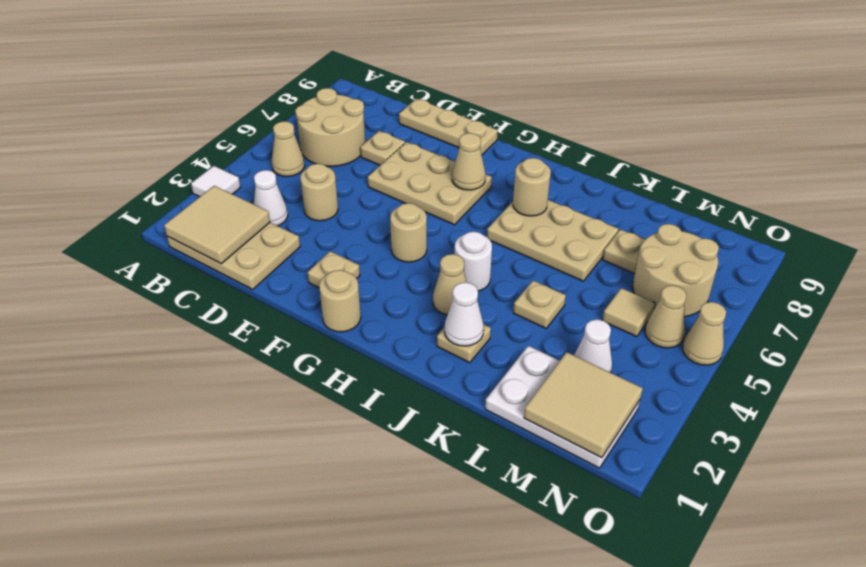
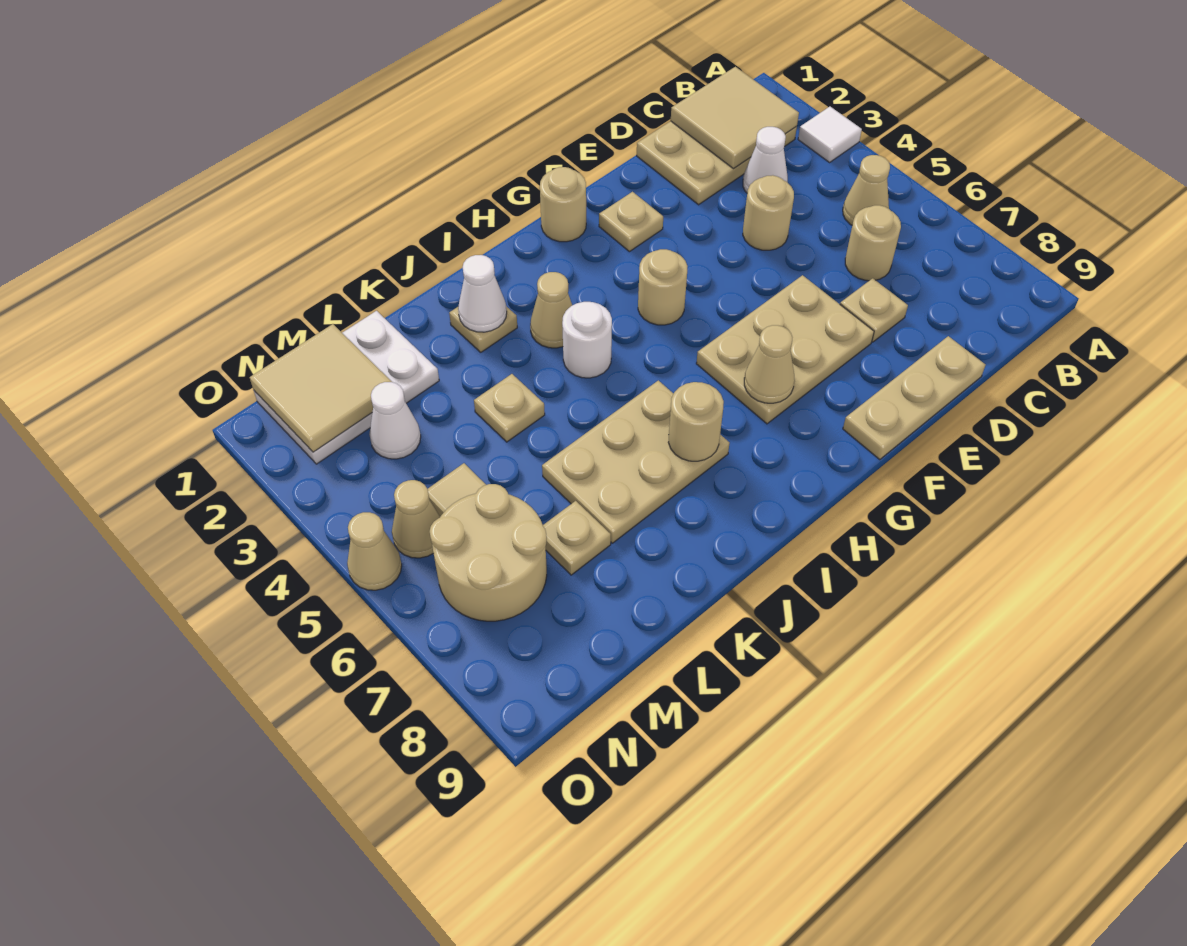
tan round brick B6:C7 level 1 -> tan round brick C6 level 1

